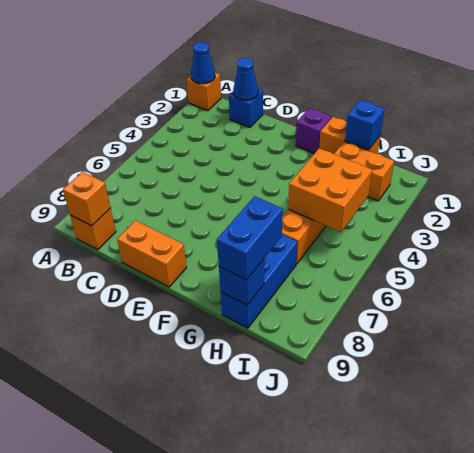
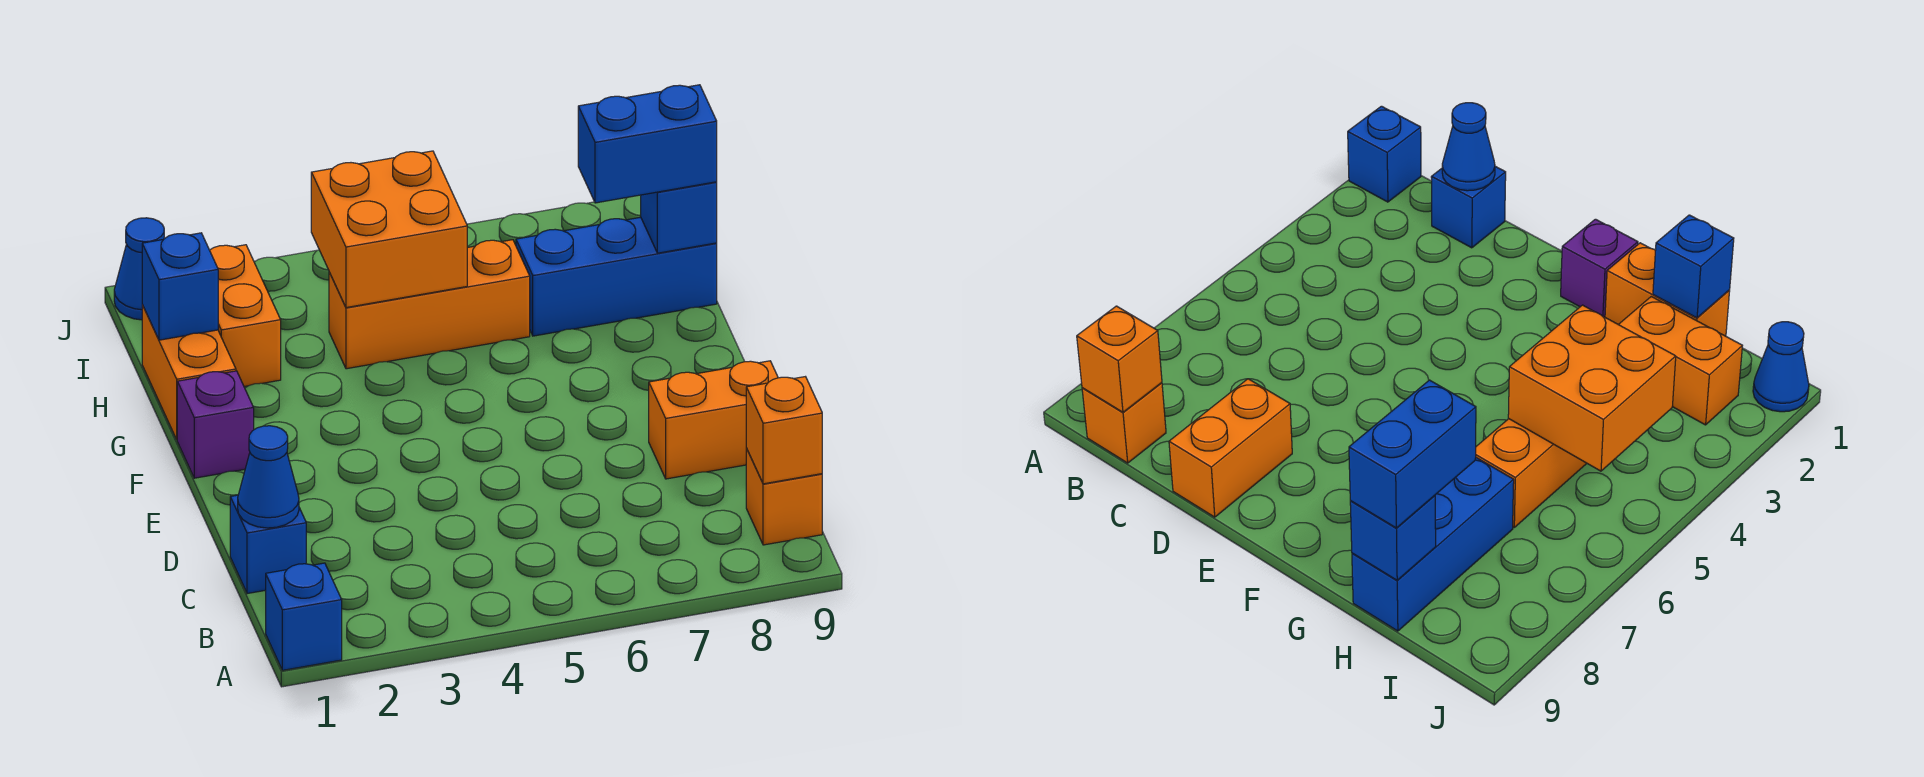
orange brick A1 level 1 -> blue brick A1 level 1
blue cone A1 level 2 -> blue cone J1 level 1
orange brick D9:E9 level 1 -> orange brick D8:D9 level 1

